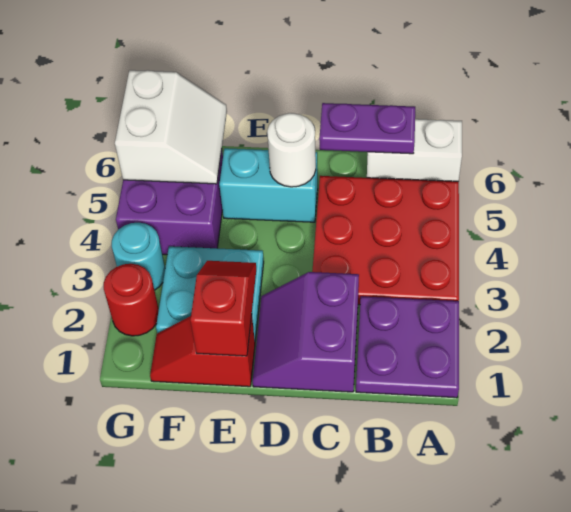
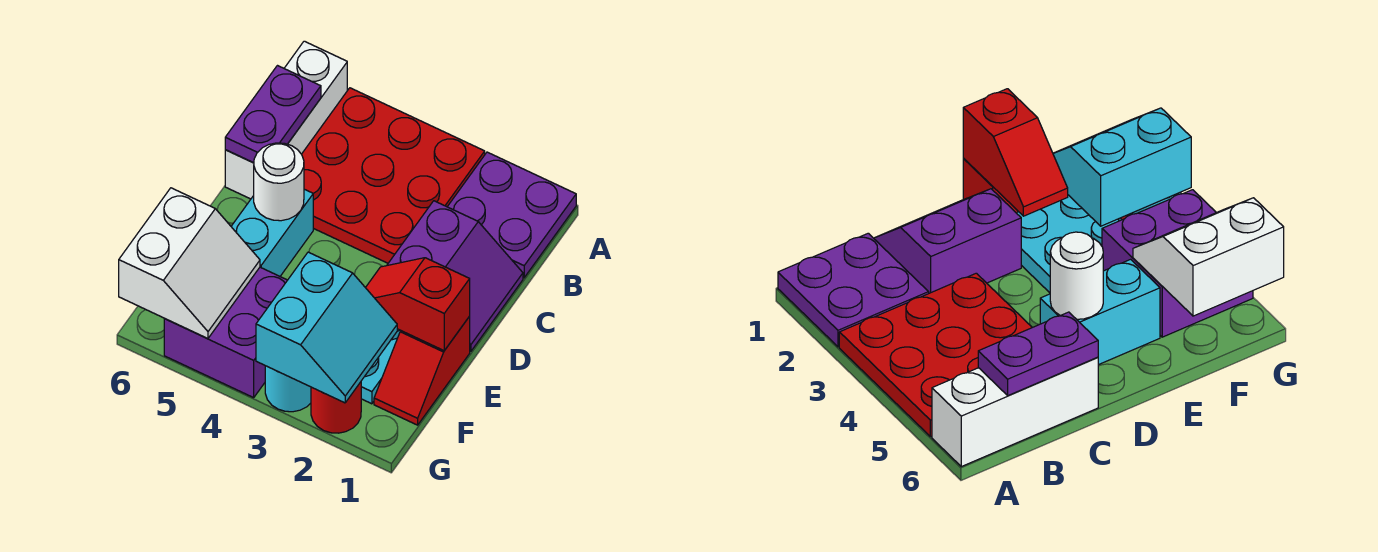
white brick A6:B6 level 1 -> white brick A6:C6 level 1
purple slope C1:D2 level 1 top C -> purple slope C1:D2 level 1 top 2
none -> cyan slope F2:G3 level 2 top 3
white slope F5:G6 level 2 top G -> white slope F5:G6 level 2 top 6

